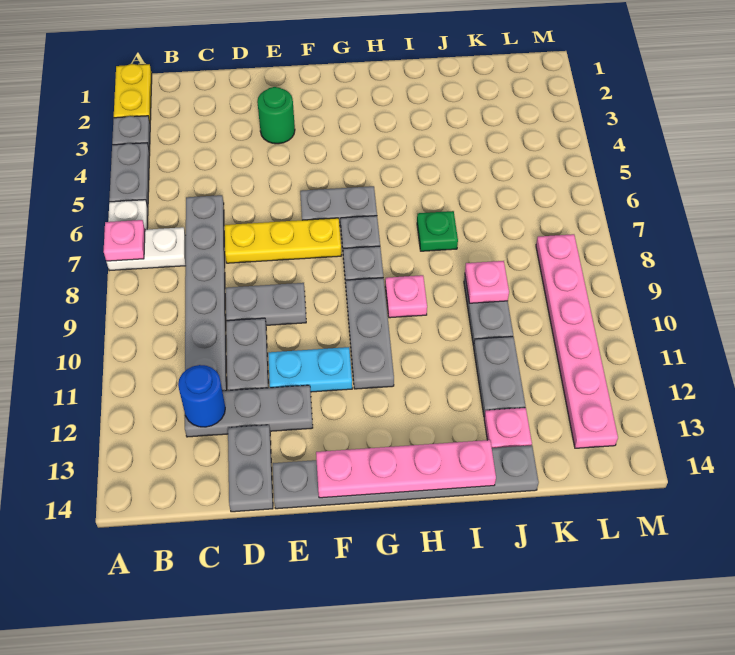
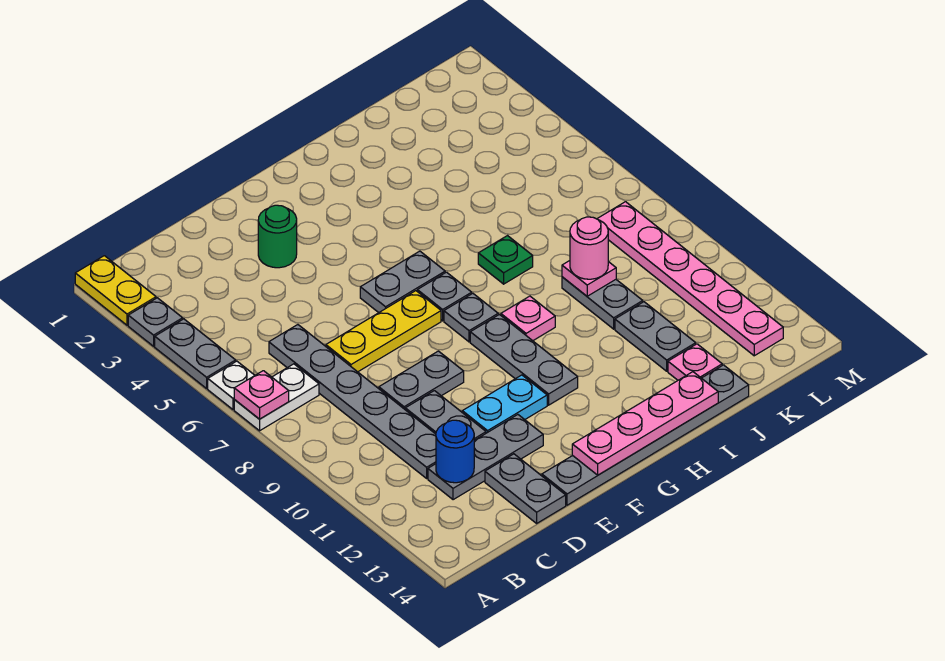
none -> pink round brick J9 level 3

